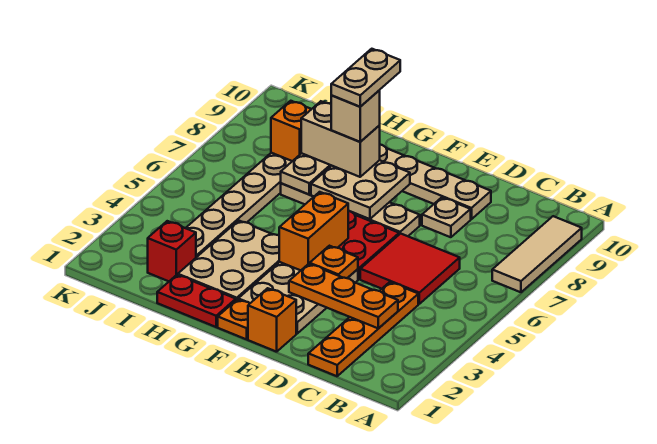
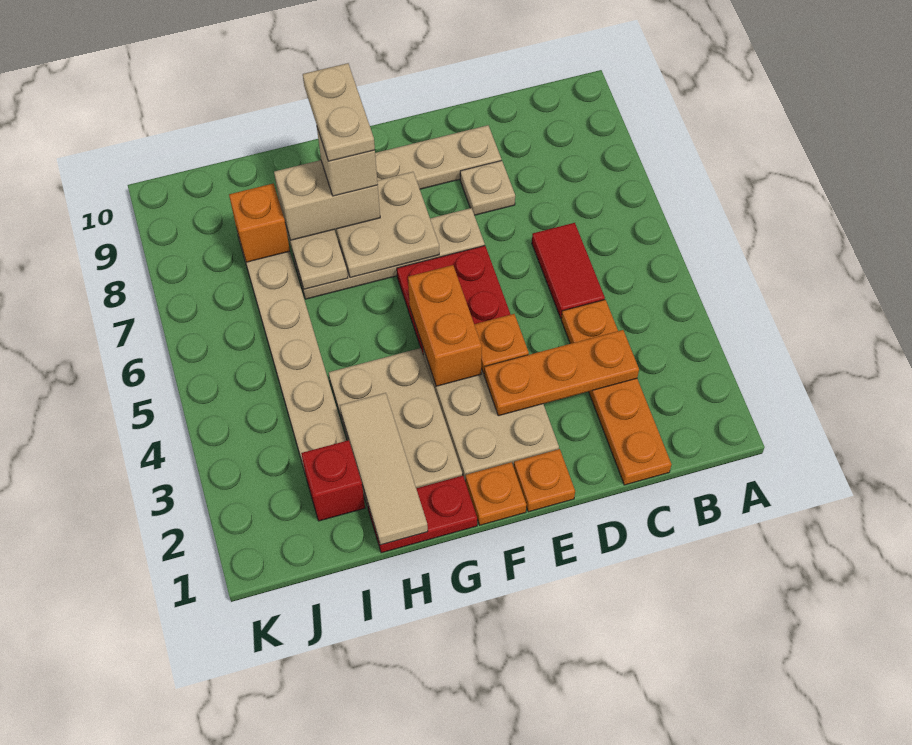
tan tile A7:A9 level 1 -> tan tile H1:H3 level 2
red tile C5:D6 level 1 -> red tile C5:C6 level 1
orange brick E1 level 1 -> orange plate E1 level 1

